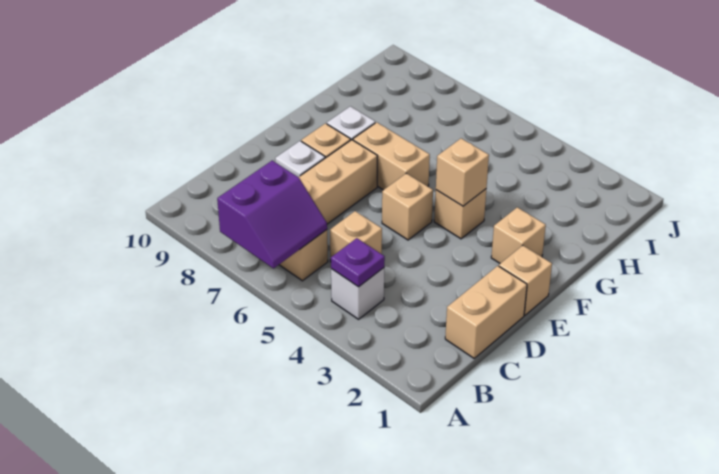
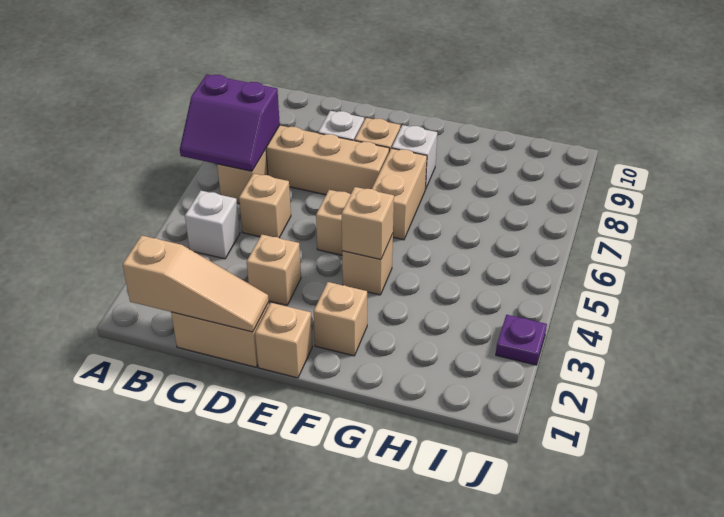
none -> tan slope B1:D1 level 2 top B
purple plate B4 level 2 -> purple plate J3 level 1
none -> tan brick D3 level 1

